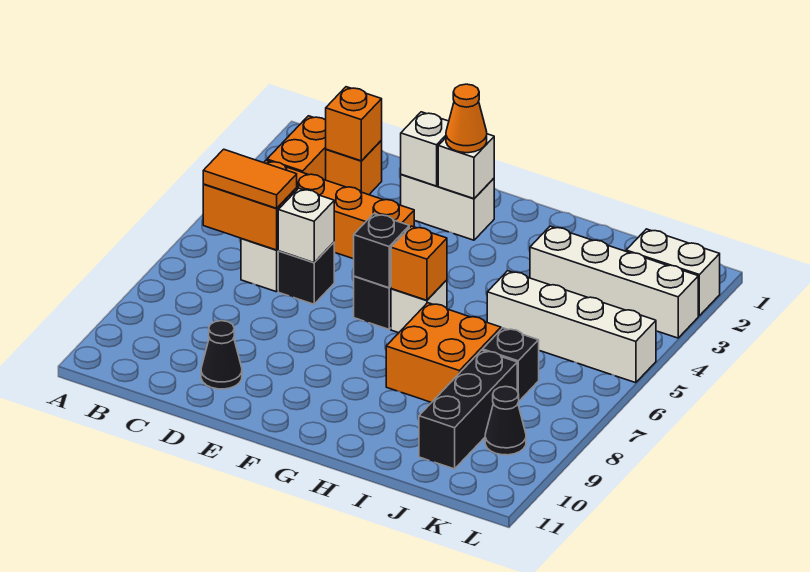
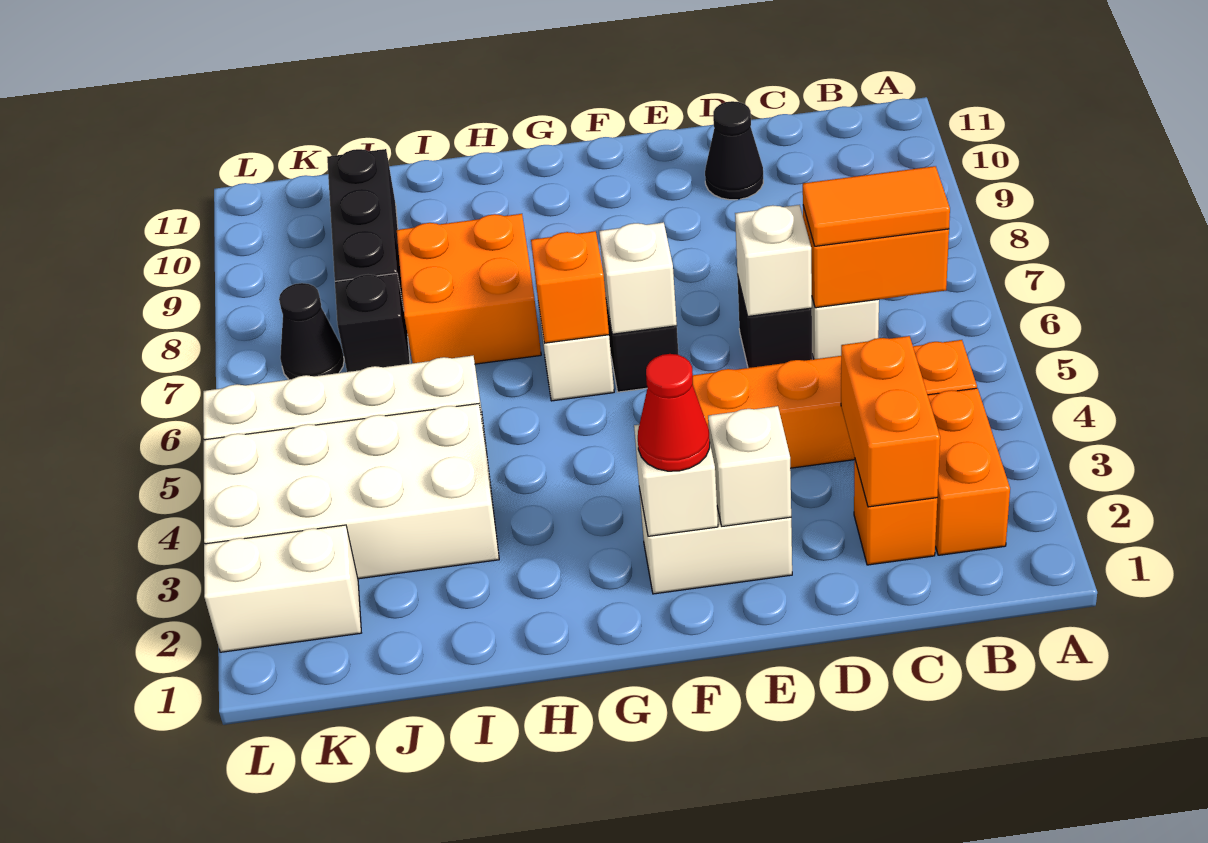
orange brick C2 level 2 -> orange brick C2:C3 level 2
orange cone F2 level 3 -> red cone F2 level 3
black brick F6 level 2 -> white brick F6 level 2
white brick I3:L3 level 1 -> white brick I3:L4 level 1
black cone K9 level 1 -> black cone K7 level 1

